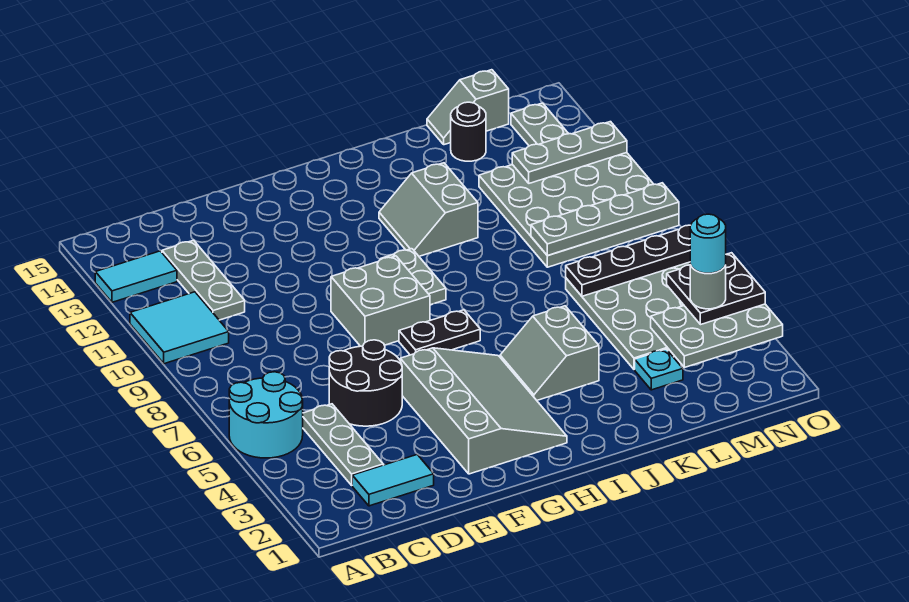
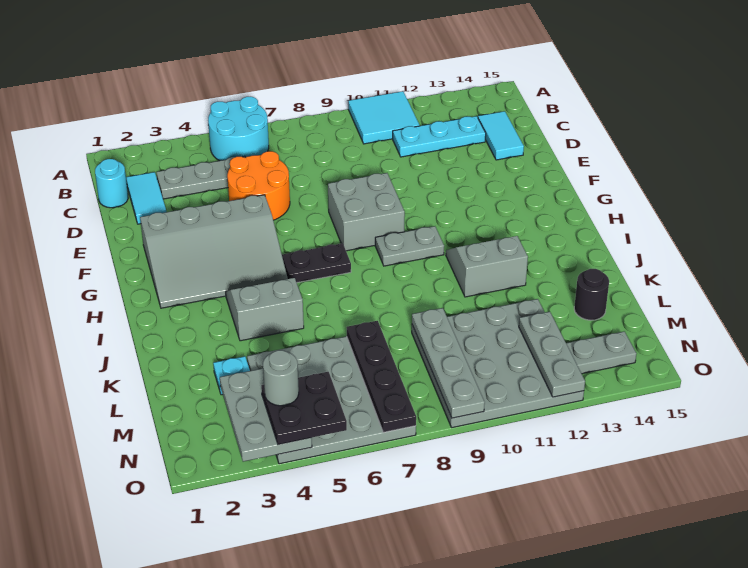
cyan tile A13:B13 level 1 -> cyan tile C14:D14 level 1
grey plate C11:C13 level 1 -> cyan plate C11:C13 level 1
black round brick D5:E6 level 1 -> orange round brick D5:E6 level 1
black plate G7:H7 level 1 -> black plate H6:H7 level 1
grey slope L15:M15 level 1 top M -> none
cyan round brick N4 level 5 -> cyan round brick C1 level 1

